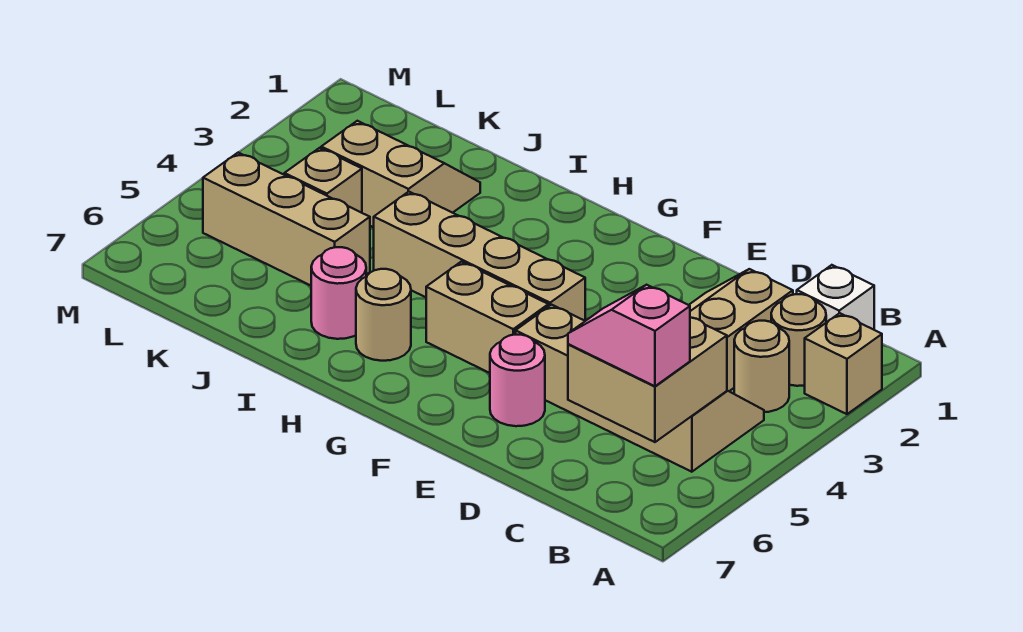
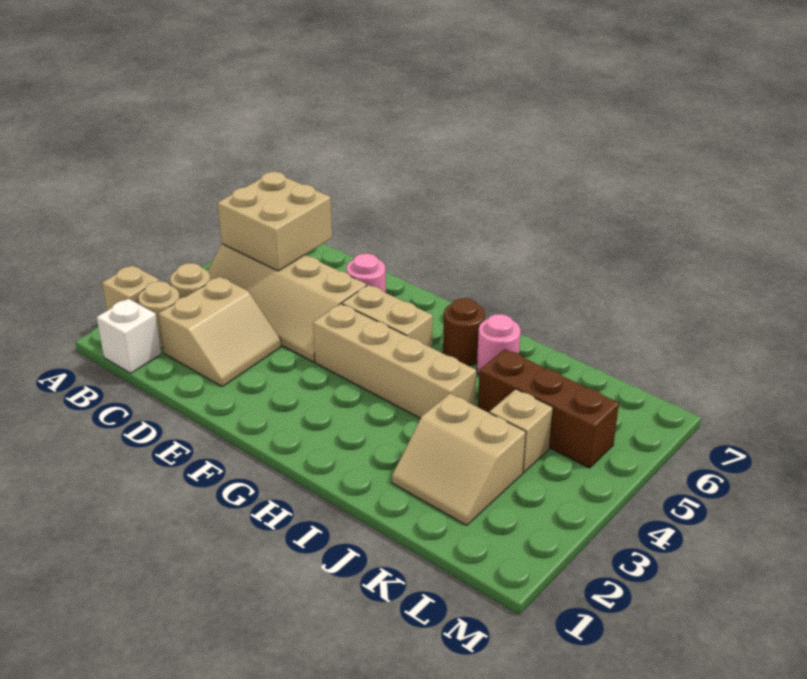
pink slope B6:C6 level 3 top B -> none
tan round brick H6 level 1 -> brown round brick H6 level 1
tan brick J5:L5 level 1 -> brown brick J5:L5 level 1

